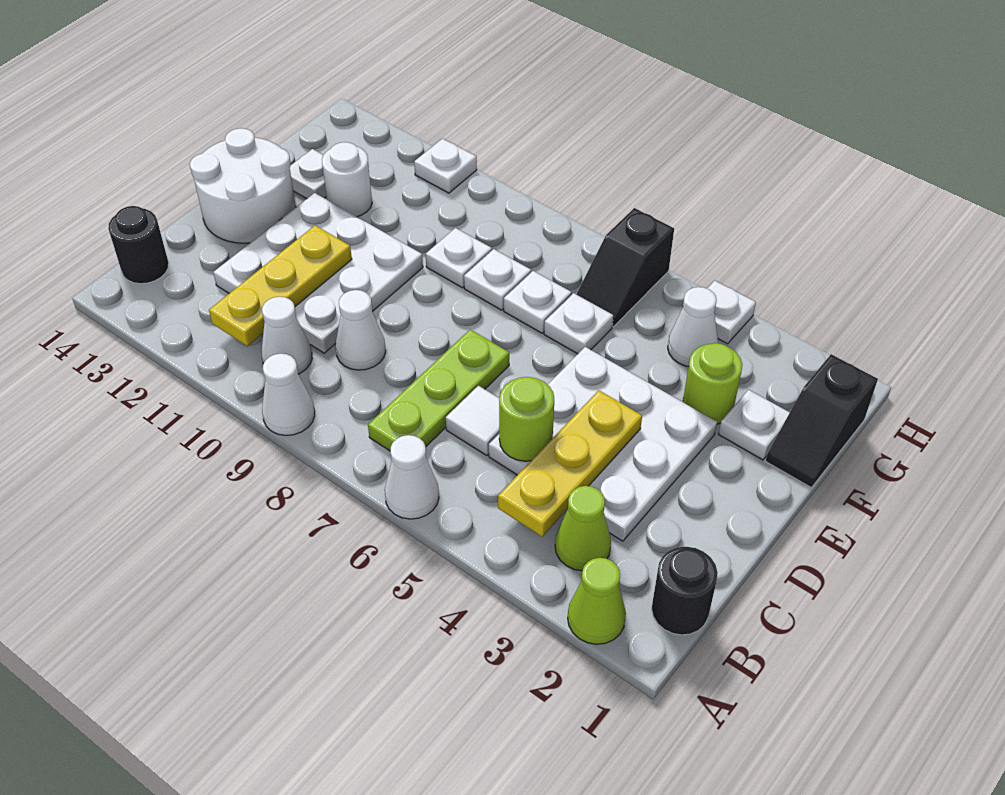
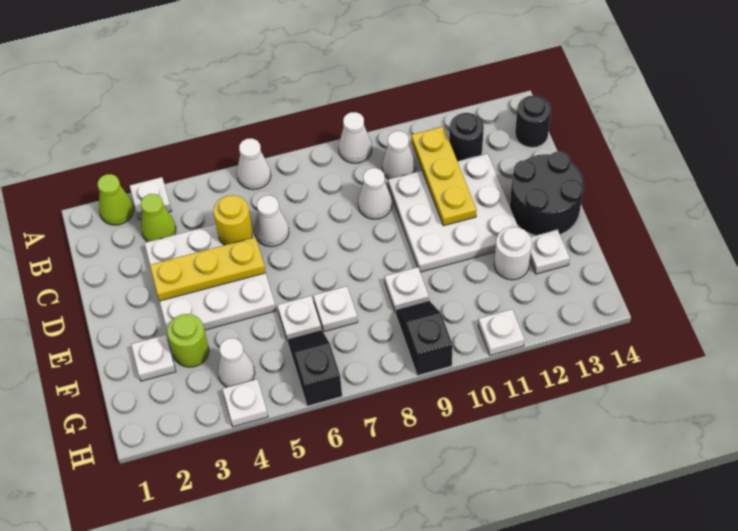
black round brick B1 level 1 -> black round brick B12 level 1
yellow plate B4:D4 level 2 -> yellow plate D3:D5 level 2
lime plate B7:D7 level 1 -> none
lime round brick C5 level 2 -> yellow round brick C5 level 2
white tile C6 level 1 -> white cone C6 level 1
white round brick D13:E14 level 1 -> black round brick D13:E14 level 1
black slope F1:G1 level 1 top G -> black slope G9:H9 level 1 top H
white plate F8 level 1 -> white plate A3 level 1

